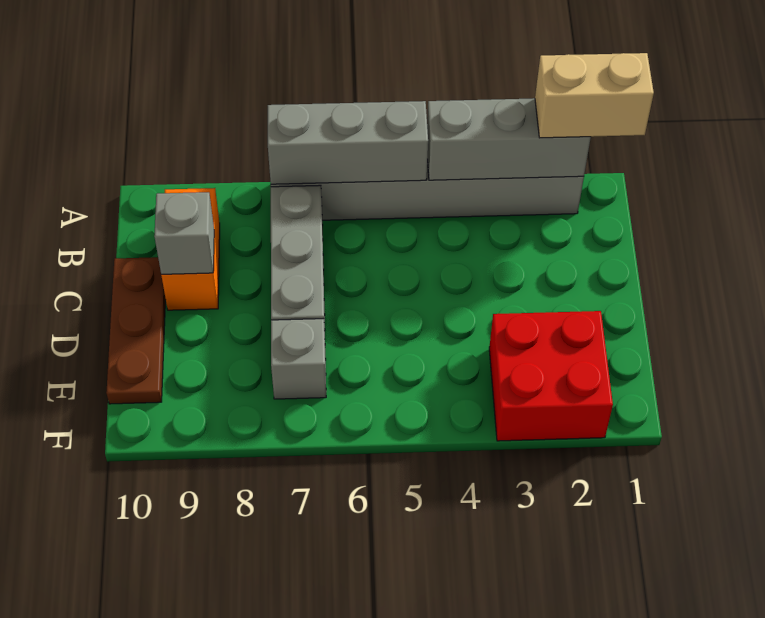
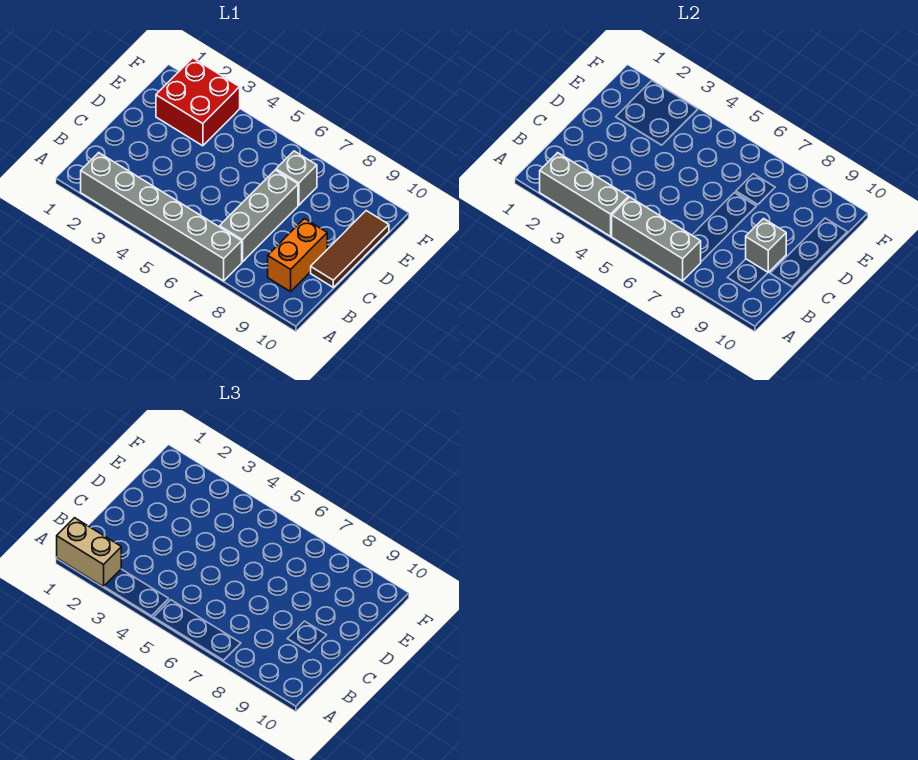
brown plate C10:E10 level 1 -> brown tile C10:E10 level 1

